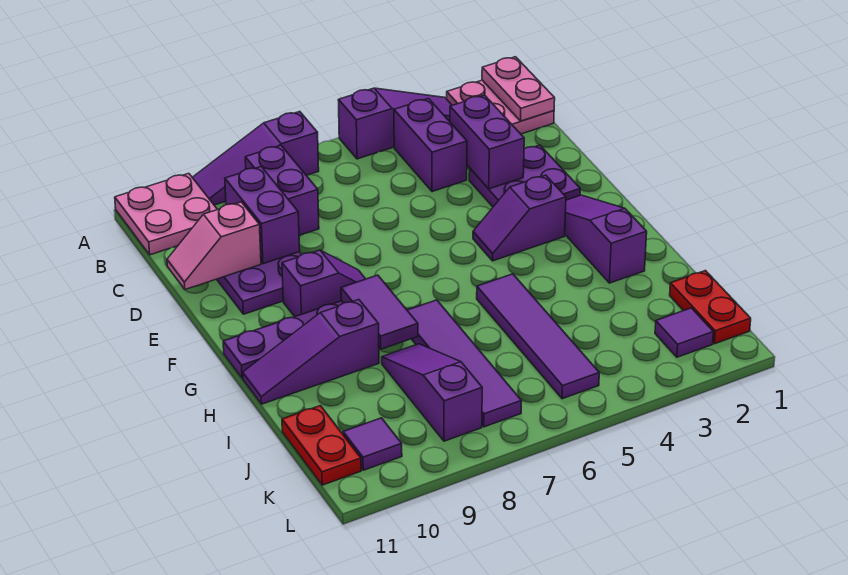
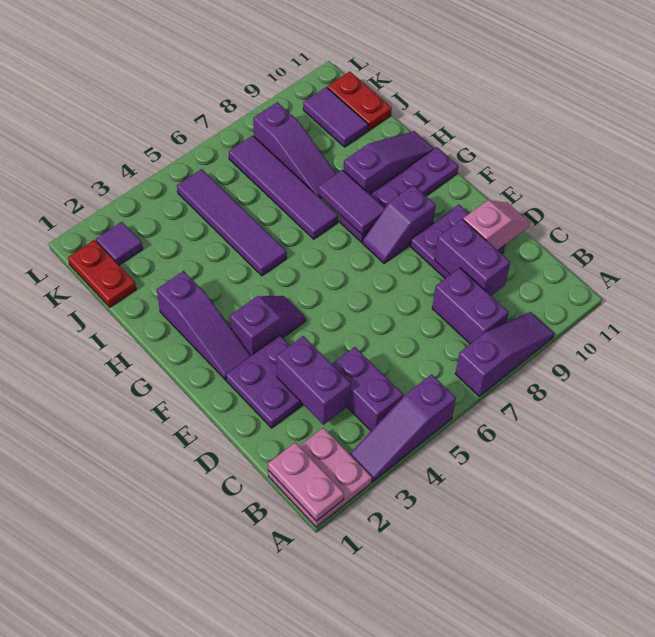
pink plate A10:B11 level 1 -> none
purple tile K10 level 1 -> purple tile J10:K10 level 1

